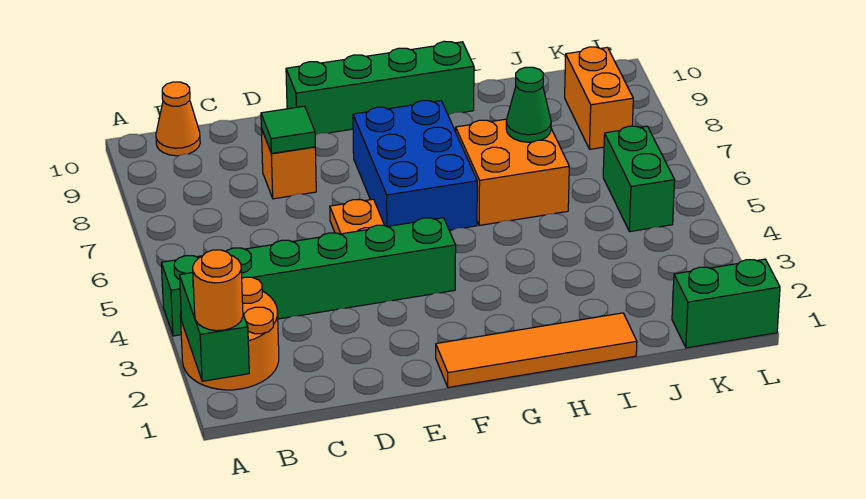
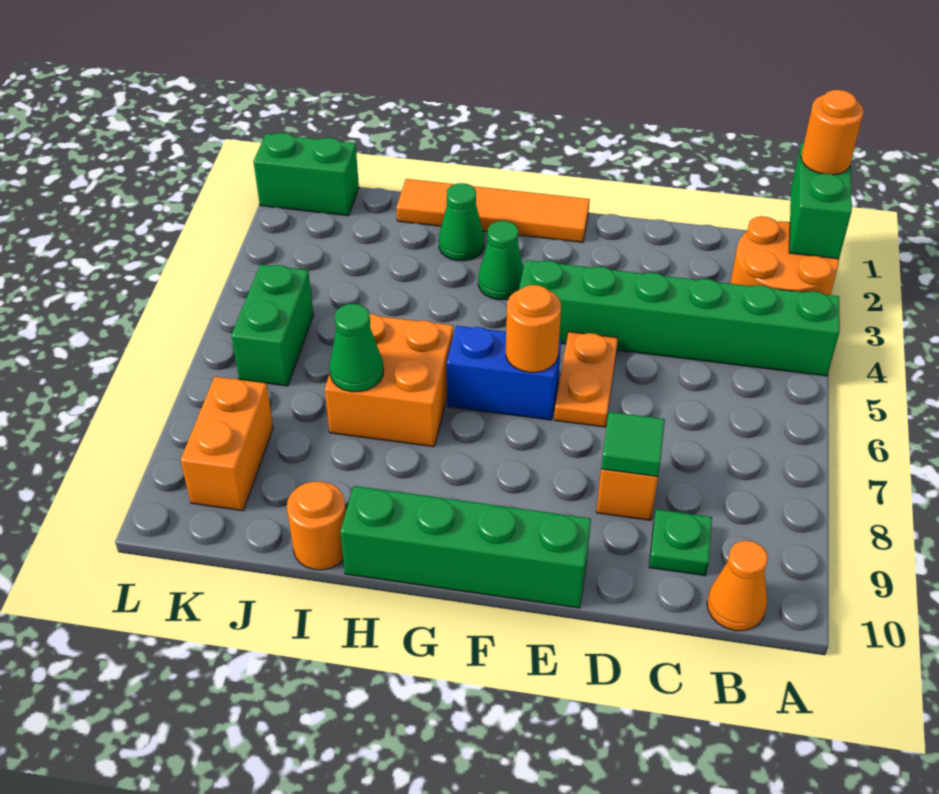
none -> green plate C9 level 1
blue brick F6:G8 level 1 -> blue brick F6:G6 level 1
none -> orange round brick F6 level 2
none -> green cone G3 level 1
none -> green cone H2 level 1
none -> orange round brick I10 level 1

